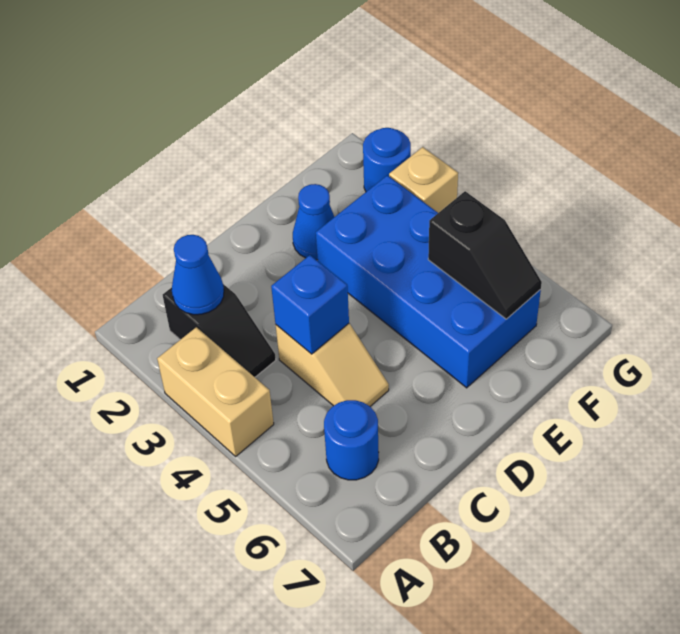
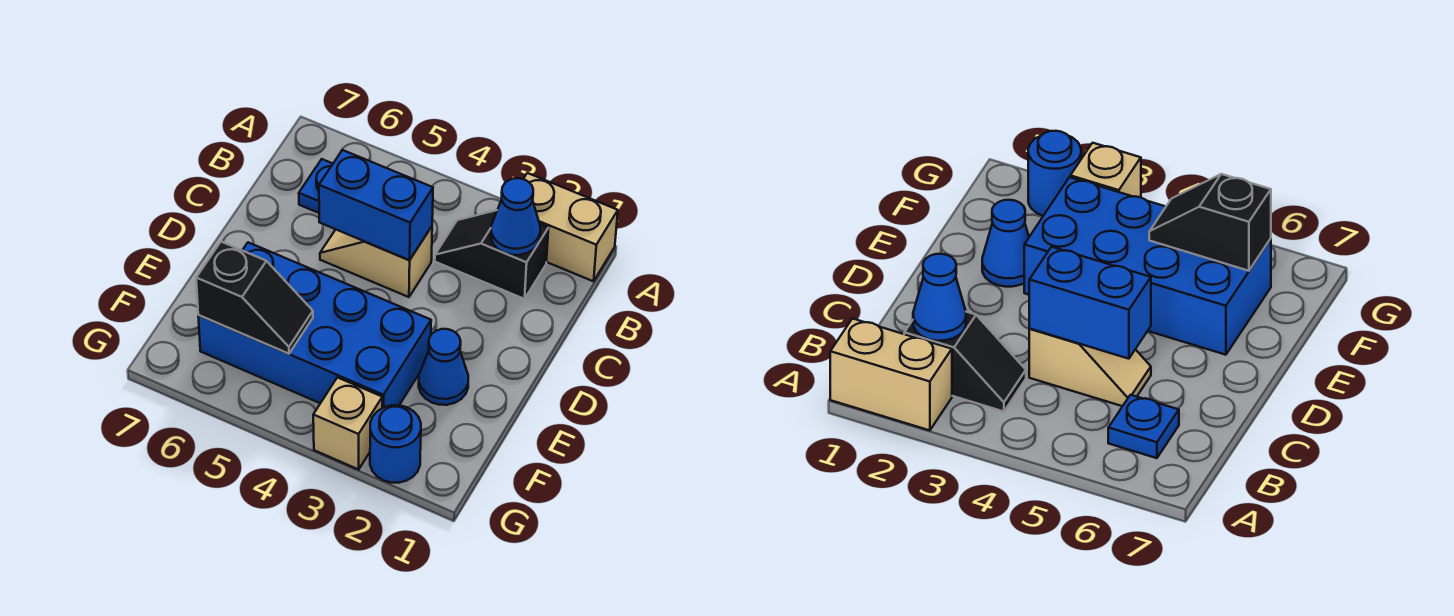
tan brick A3:A4 level 1 -> tan brick A1:A2 level 1
blue round brick B6 level 1 -> blue plate B6 level 1
blue brick C4 level 2 -> blue brick C4:C5 level 2
black slope F5:F6 level 2 top 5 -> black slope F5:F6 level 2 top 6

